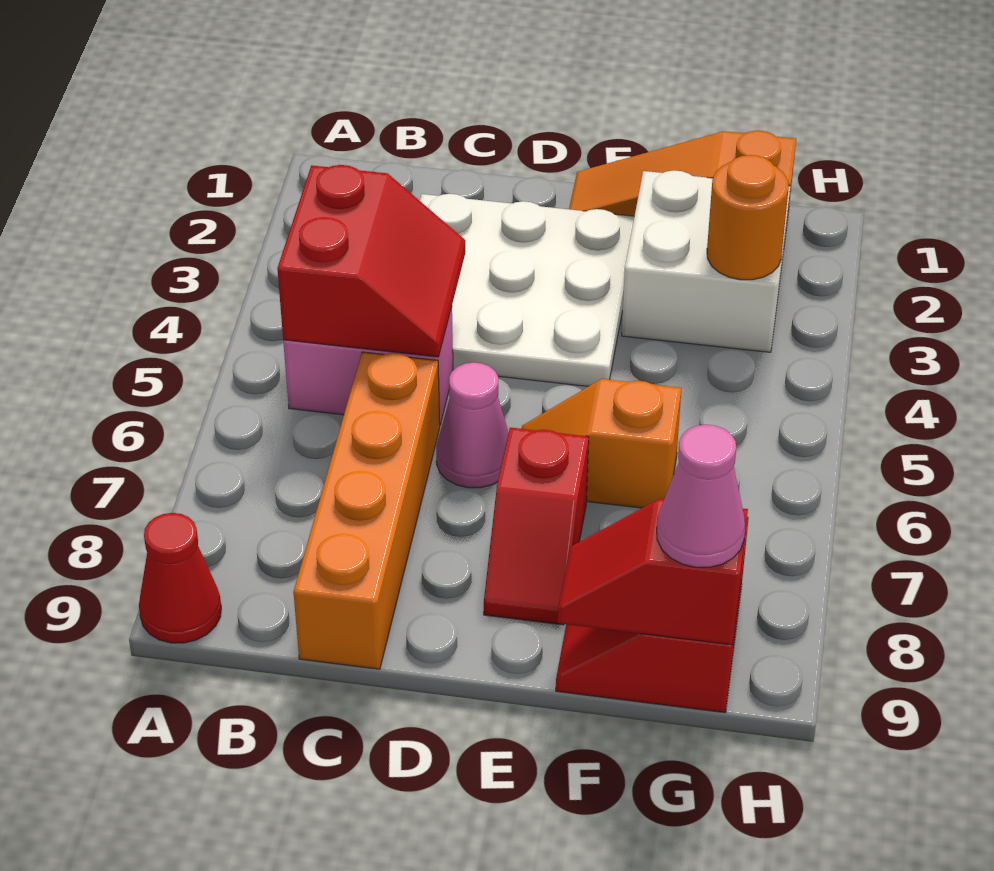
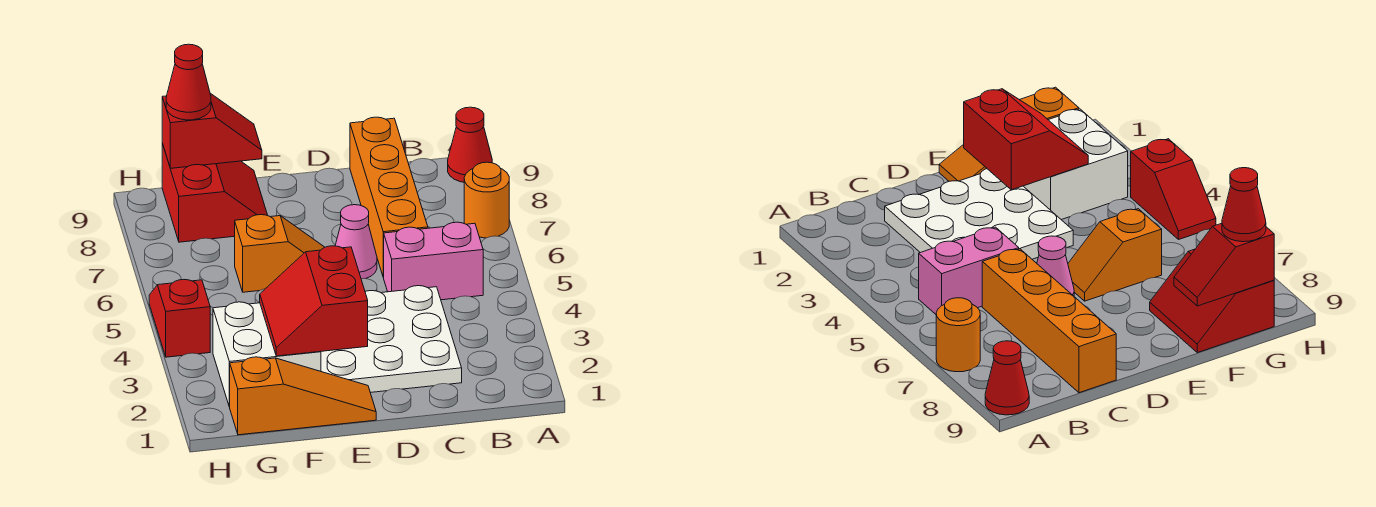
red slope B4:C5 level 2 top B -> red slope E2:F3 level 2 top E
red slope E7:E8 level 1 top 7 -> red slope H4:H5 level 1 top 4
orange round brick G3 level 2 -> orange round brick A7 level 1
pink cone G9 level 3 -> red cone G9 level 3

